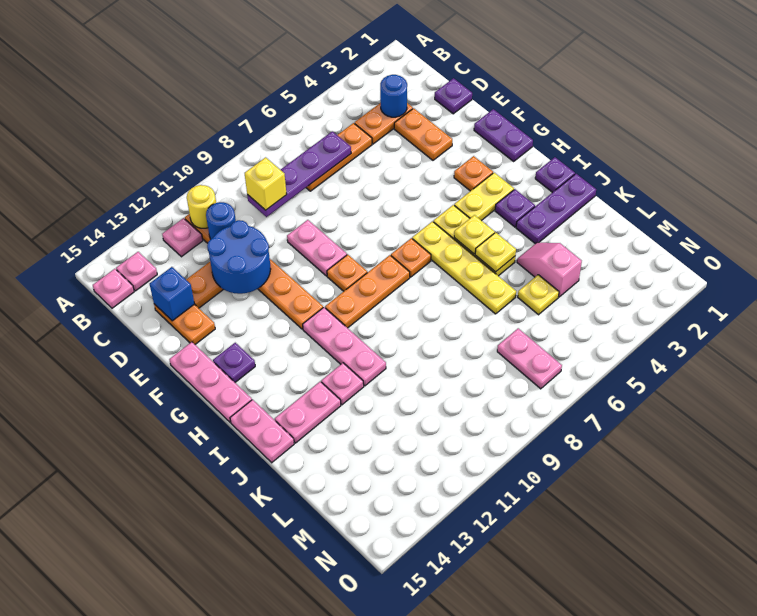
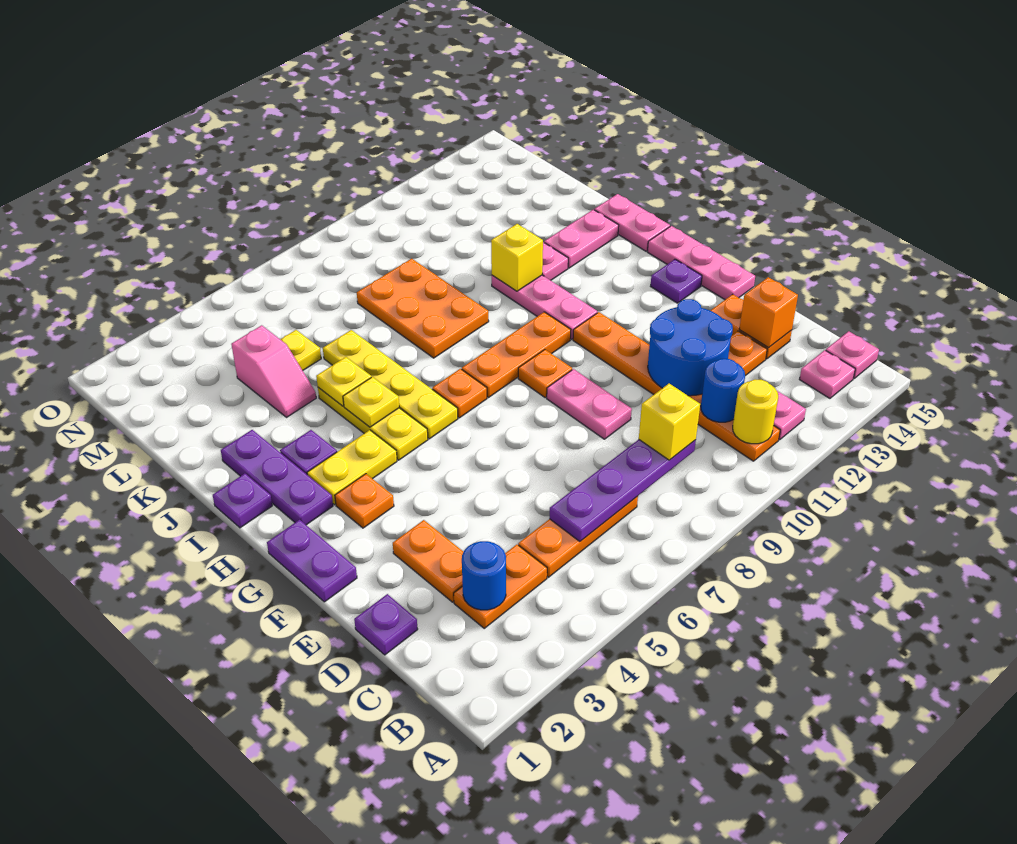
blue brick D14 level 2 -> orange brick D14 level 2
purple plate J1:J3 level 1 -> purple plate H2:J2 level 1
none -> orange plate J8:L9 level 1
none -> yellow brick J11 level 2
pink plate M7:N7 level 1 -> none

